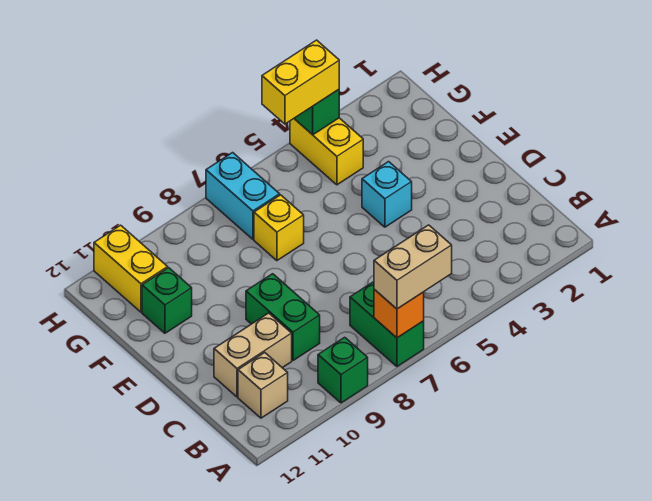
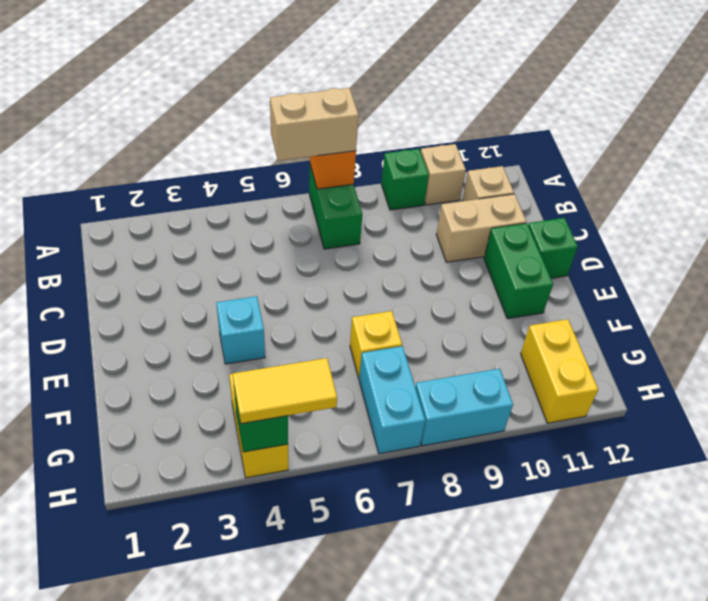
none -> tan brick A10 level 1
green brick C9:D9 level 1 -> green brick D11:E11 level 1
green brick F11 level 1 -> green brick D12 level 1
yellow brick H4:H5 level 3 -> yellow tile H4:H5 level 3
none -> cyan brick H8:H9 level 1

